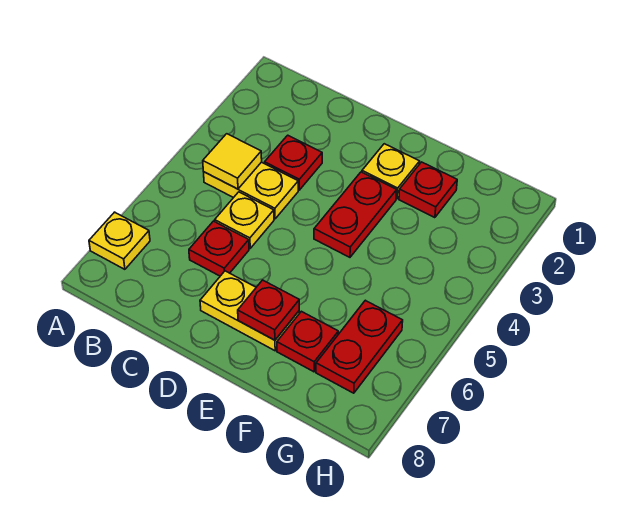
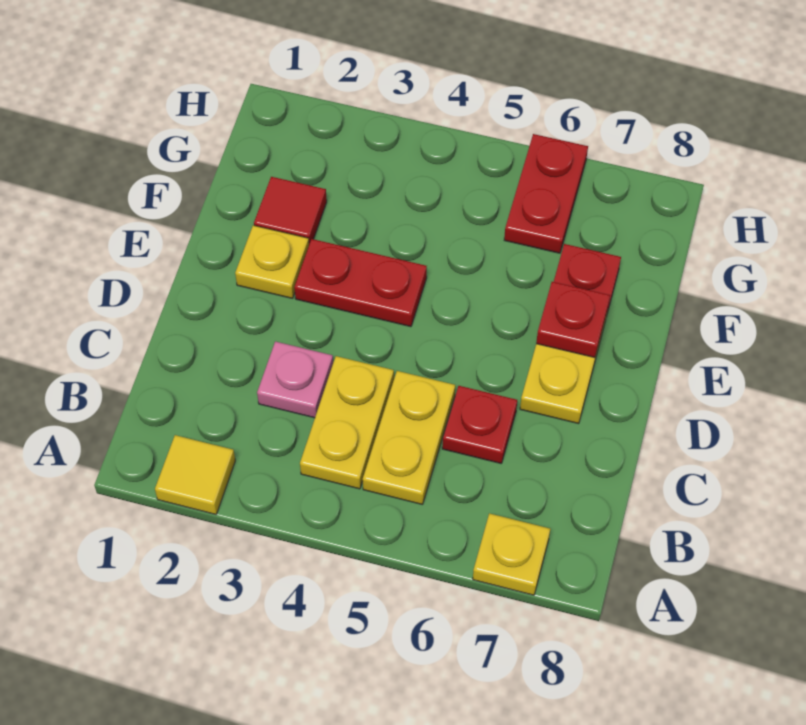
yellow tile B4 level 2 -> yellow tile A2 level 1
red plate C3 level 1 -> pink plate C3 level 1
yellow plate C5 level 1 -> yellow plate B5:C5 level 1
red plate F2 level 1 -> red tile F2 level 1
red plate G6:G7 level 1 -> red plate G6:H6 level 1

